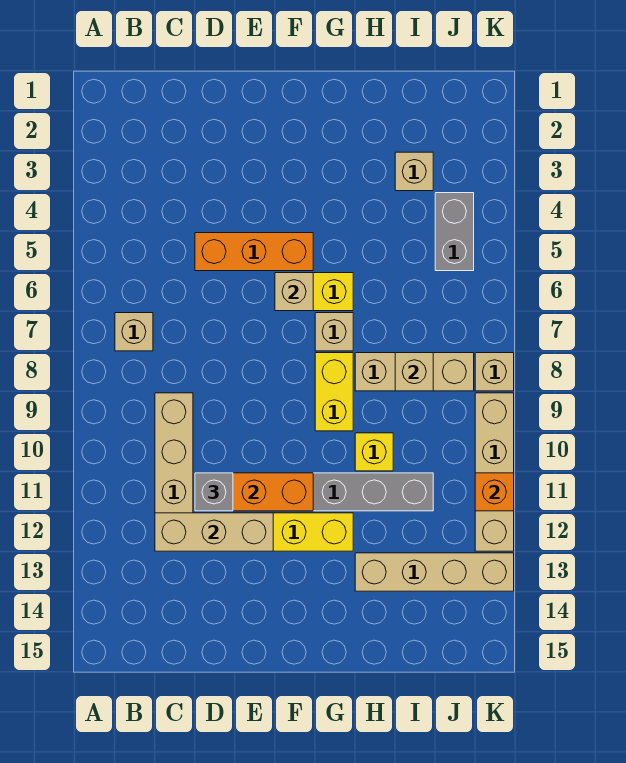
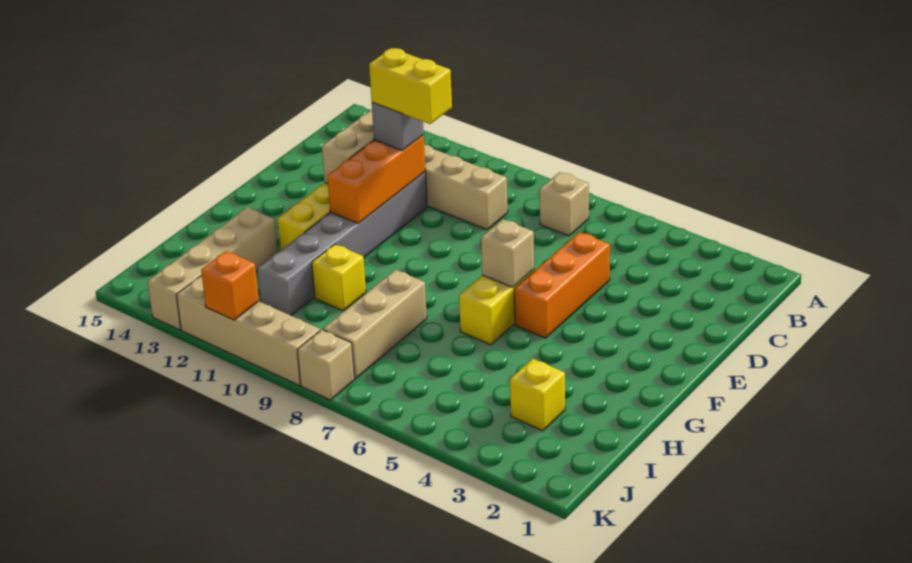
tan brick G7 level 1 -> none
yellow brick G8:G9 level 1 -> yellow brick D10:D11 level 4
tan brick I3 level 1 -> yellow brick I3 level 1
tan brick I8 level 2 -> none
grey brick J4:J5 level 1 -> none

